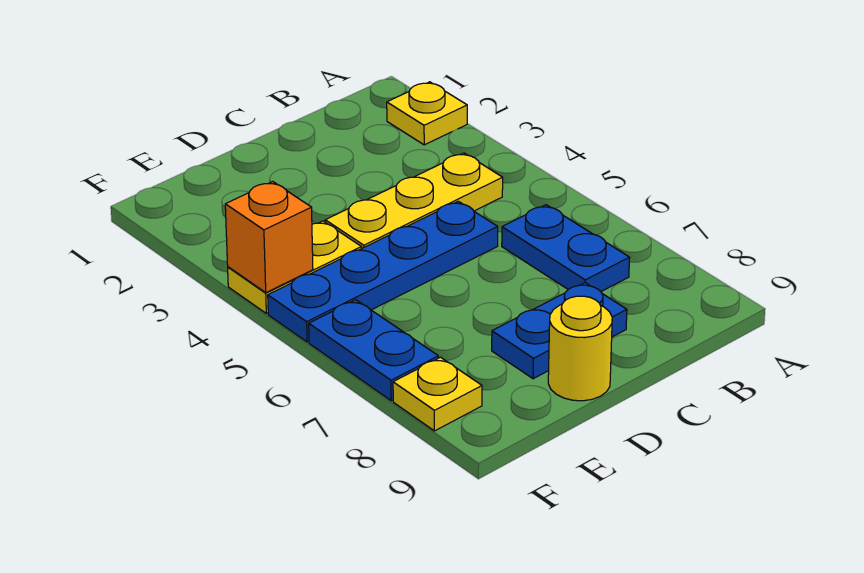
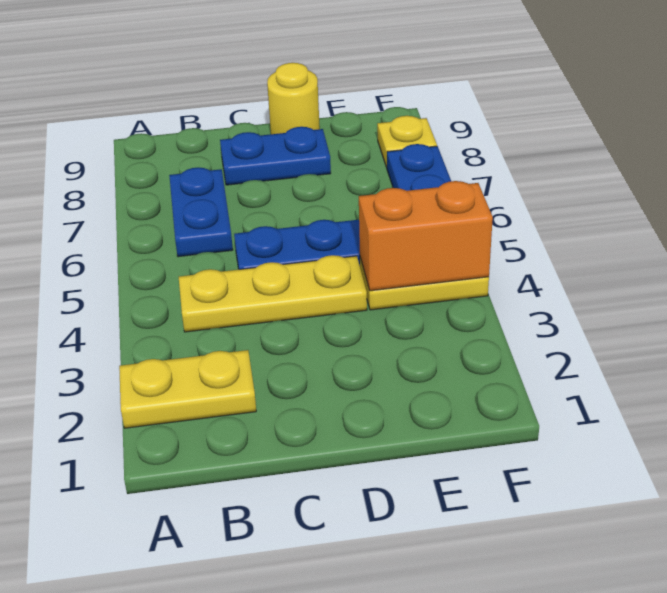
yellow plate A2 level 1 -> yellow plate A2:B2 level 1
orange brick F4 level 2 -> orange brick E4:F4 level 2

